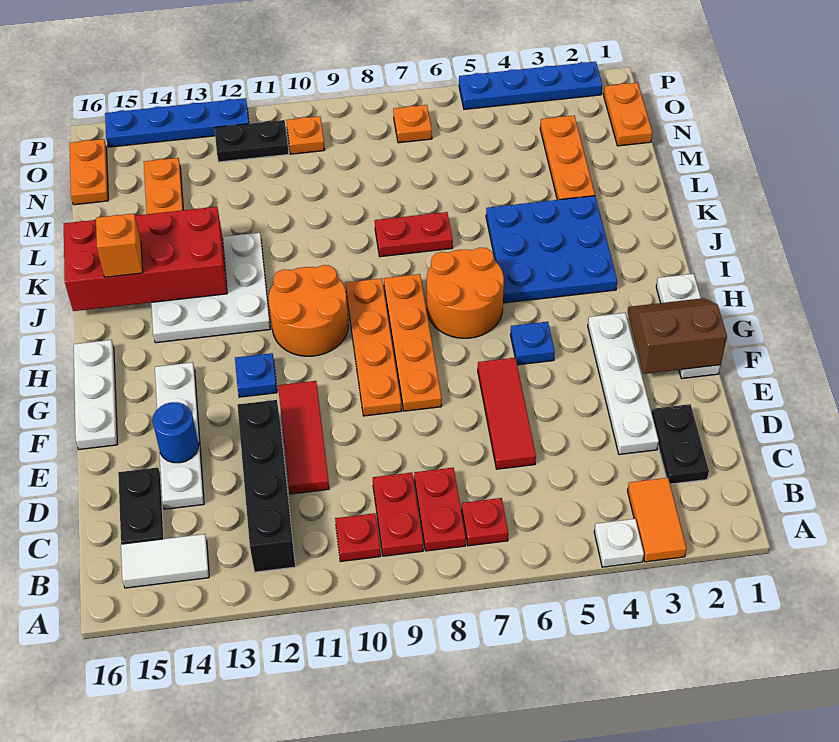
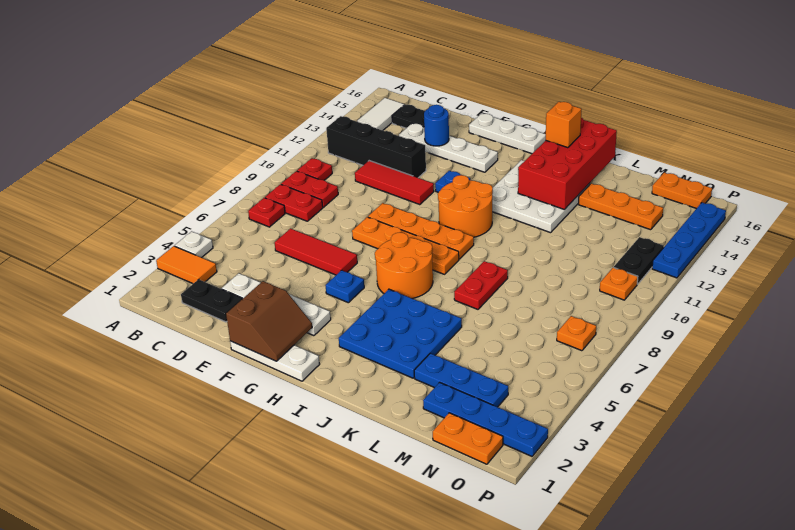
orange plate L3:N3 level 1 -> blue plate L3:N3 level 1
blue plate P2:P5 level 1 -> blue plate M2:P2 level 1

